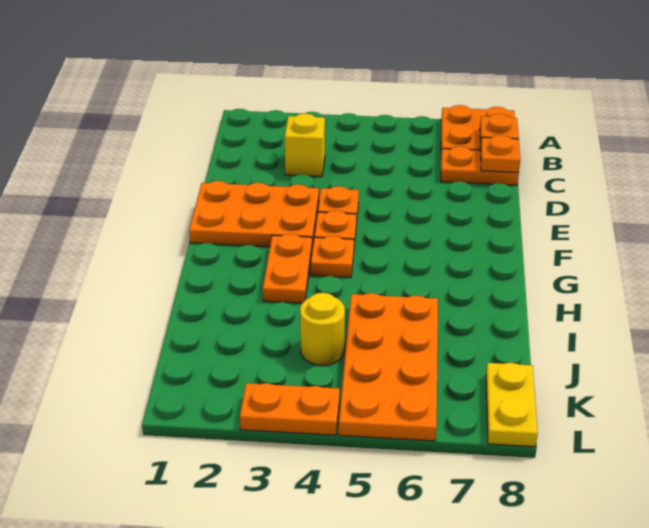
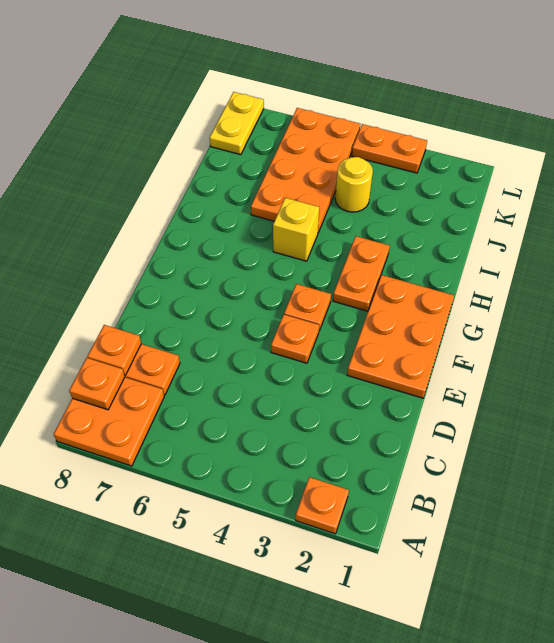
yellow brick C3 level 1 -> yellow brick H5 level 1
orange plate E1:F3 level 1 -> orange plate E1:G2 level 1
orange plate G4 level 1 -> orange plate A2 level 1

